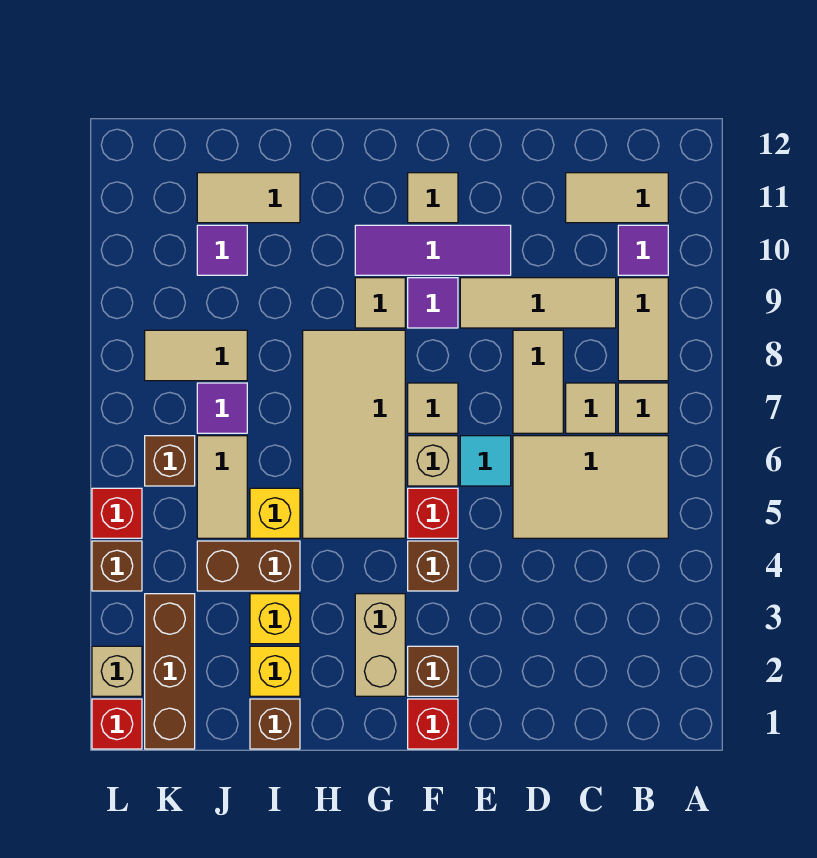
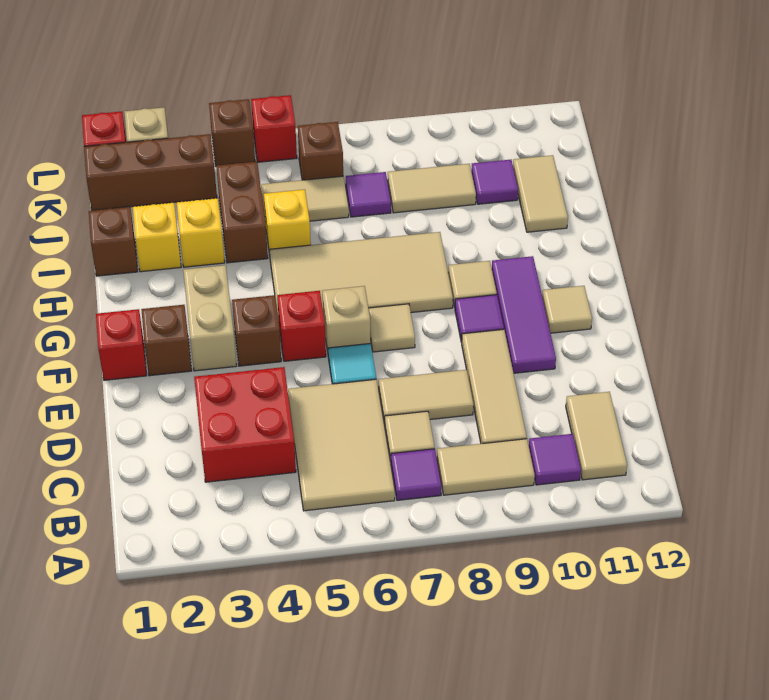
tan tile B7 level 1 -> purple tile B7 level 1
none -> red brick C3:D4 level 1
tan brick G2:G3 level 1 -> tan brick F3:G3 level 1
tan tile J8:K8 level 1 -> tan tile J8:J9 level 1

